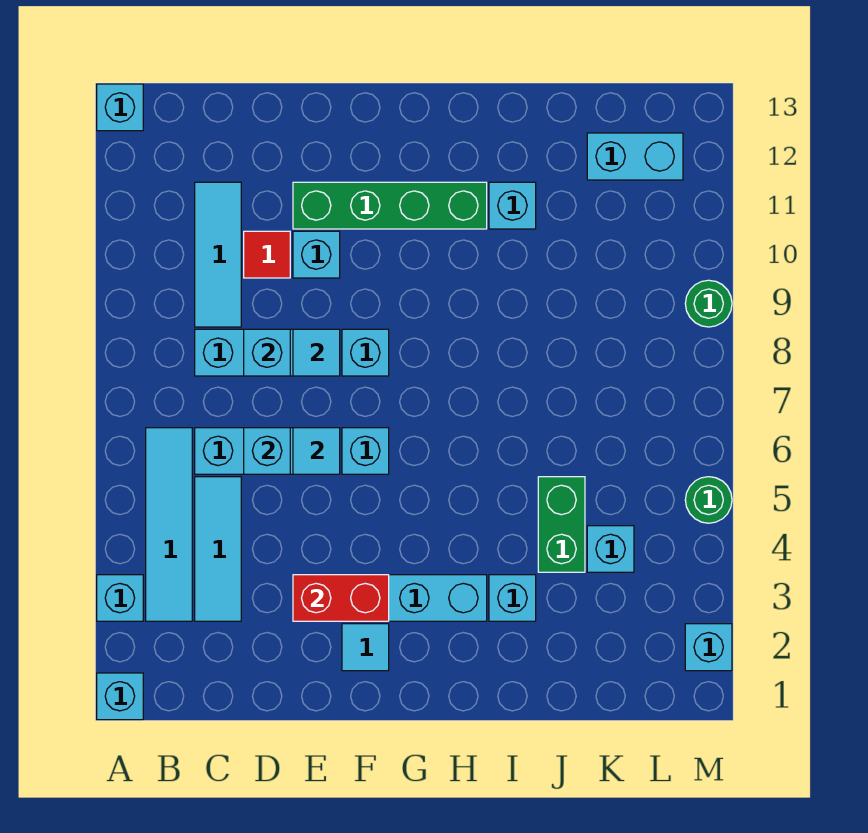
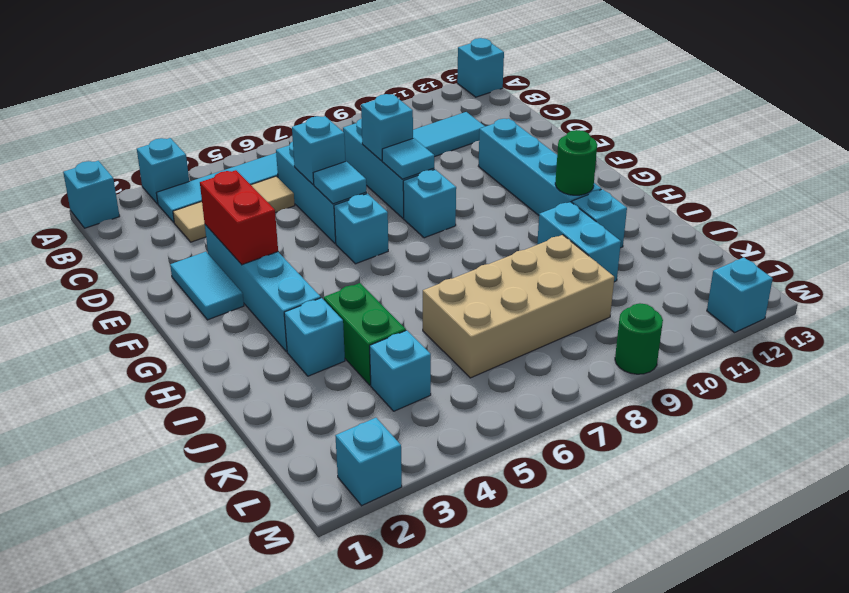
cyan tile C3:C5 level 1 -> tan tile C3:C5 level 1
red tile D10 level 1 -> none
cyan brick E10 level 1 -> cyan brick M12 level 1
green brick E11:H11 level 1 -> cyan brick E11:H11 level 1
cyan tile F2 level 1 -> cyan tile E2:F2 level 1
green brick J4:J5 level 1 -> green brick I4:J4 level 1
none -> tan brick J6:K9 level 1
cyan brick K12:L12 level 1 -> cyan brick I10:J10 level 1
green round brick M5 level 1 -> green round brick H11 level 2

